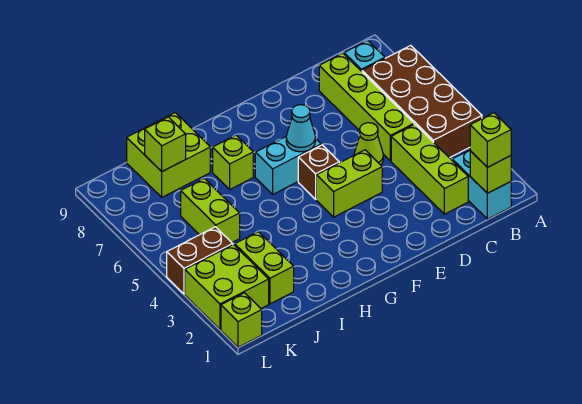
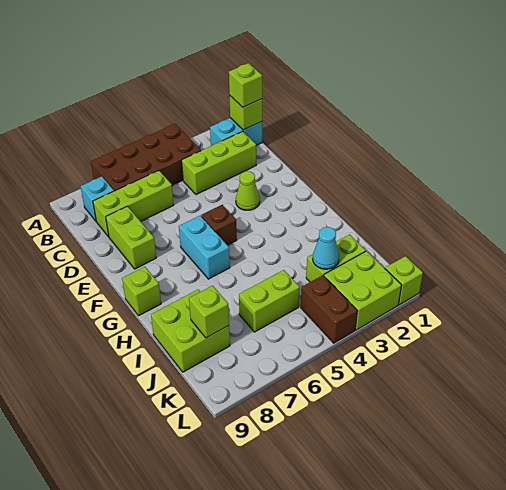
lime brick C5:C8 level 1 -> lime brick C6:C8 level 1
lime cone D5 level 1 -> lime cone E3 level 1
lime brick E4:F4 level 1 -> lime brick D8:E8 level 1
cyan cone F6 level 2 -> cyan cone J3 level 2
lime brick H7 level 1 -> lime brick G9 level 1

